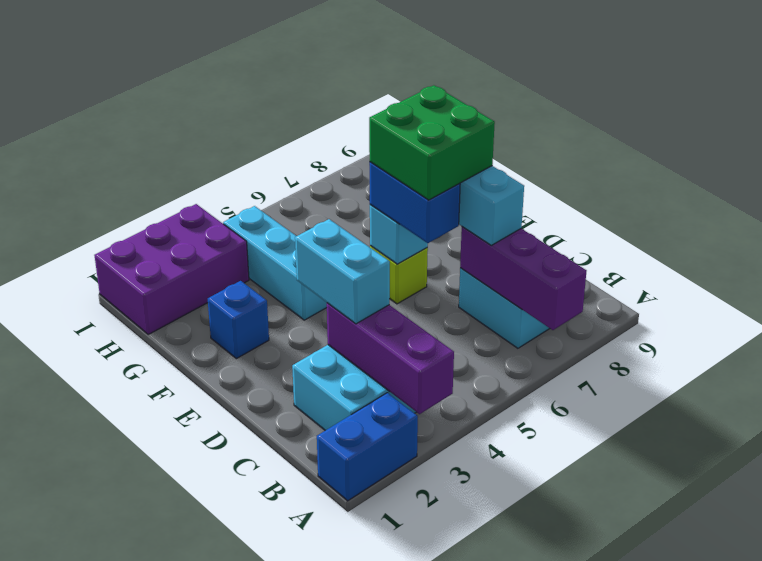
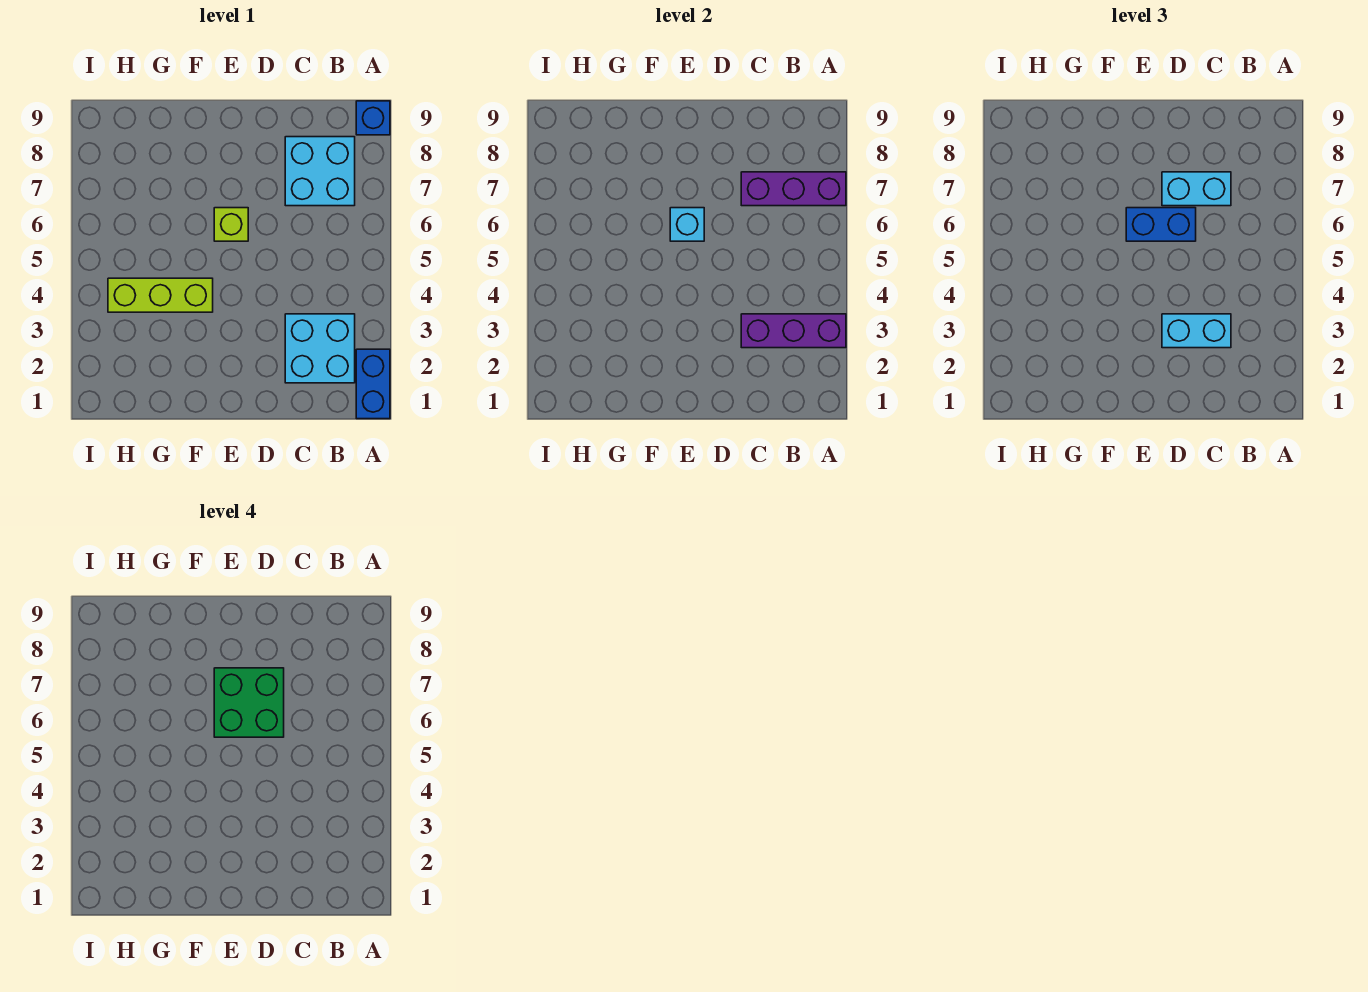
blue brick F2 level 1 -> blue brick A9 level 1
cyan brick F4:H4 level 1 -> lime brick F4:H4 level 1
purple brick H1:I3 level 1 -> none

